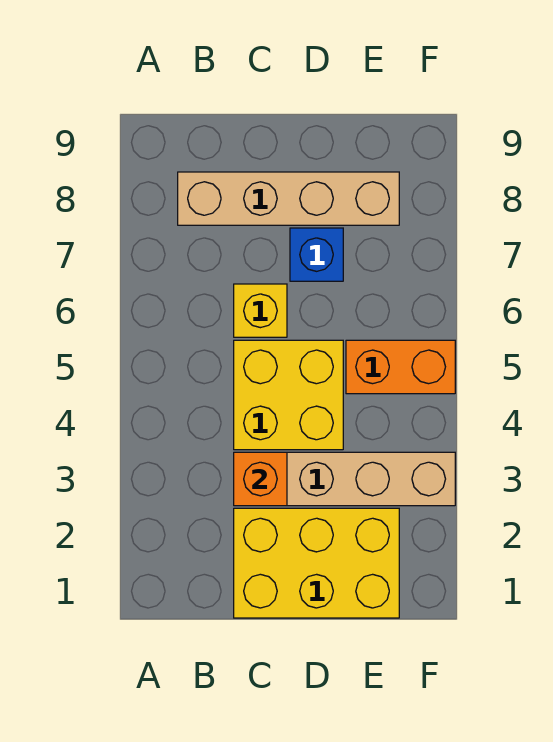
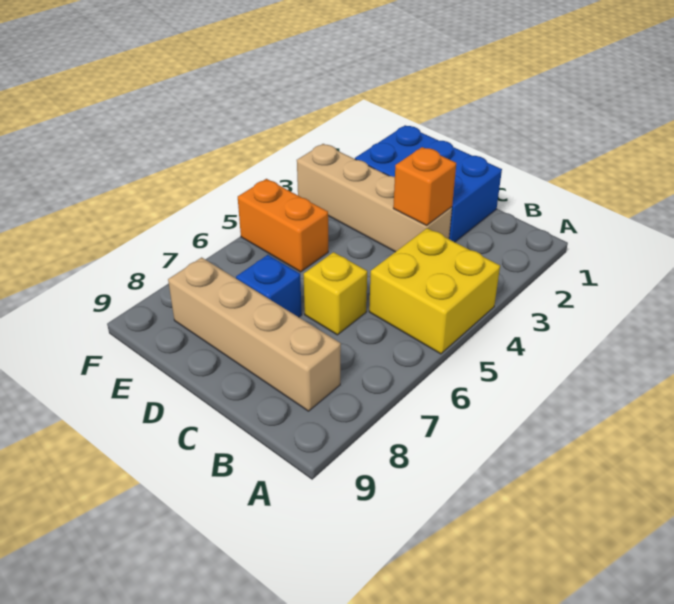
yellow brick C1:E2 level 1 -> blue brick C1:E2 level 1
yellow brick C4:D5 level 1 -> yellow brick A4:B5 level 1

